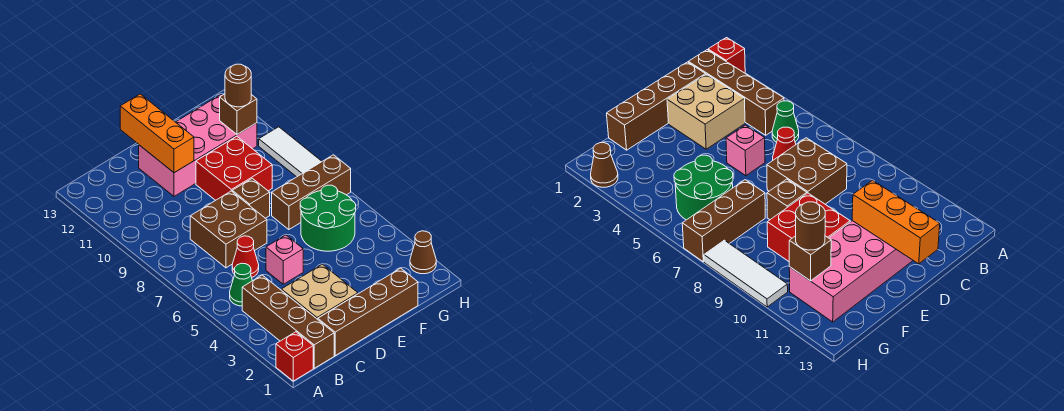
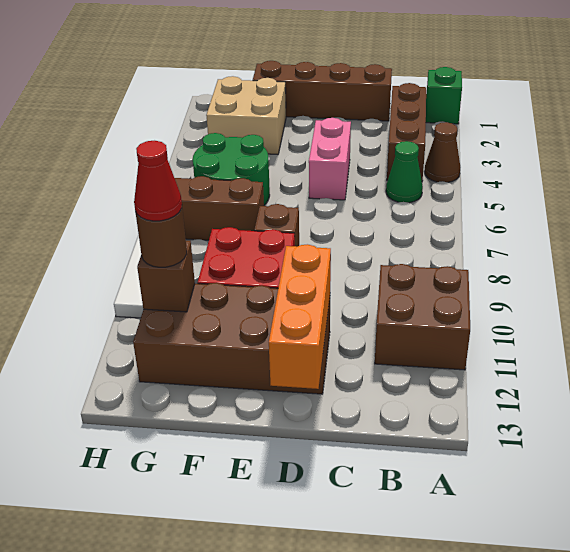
red brick A1 level 1 -> green brick A1 level 1
brown brick B1:B4 level 1 -> brown brick B2:B4 level 1
tan brick C2:D3 level 1 -> tan brick F2:G3 level 1
red cone C6 level 1 -> red cone G11 level 4
brown brick C7:D8 level 1 -> brown brick A10:B11 level 1
pink brick D5 level 1 -> pink brick D4:D5 level 1
pink brick D11:G12 level 1 -> brown brick D11:G12 level 1
brown cone H2 level 1 -> brown cone A4 level 1

